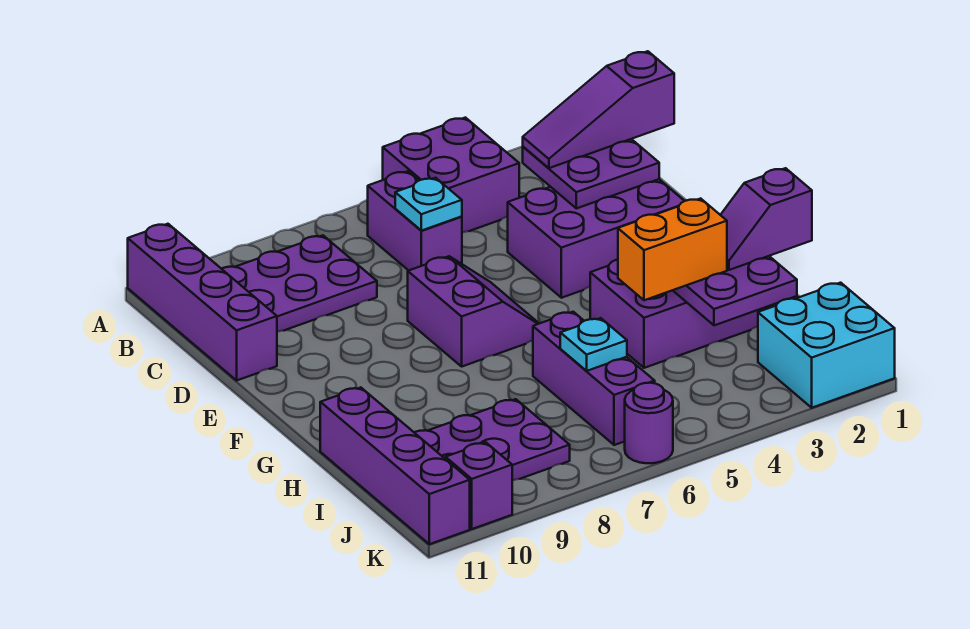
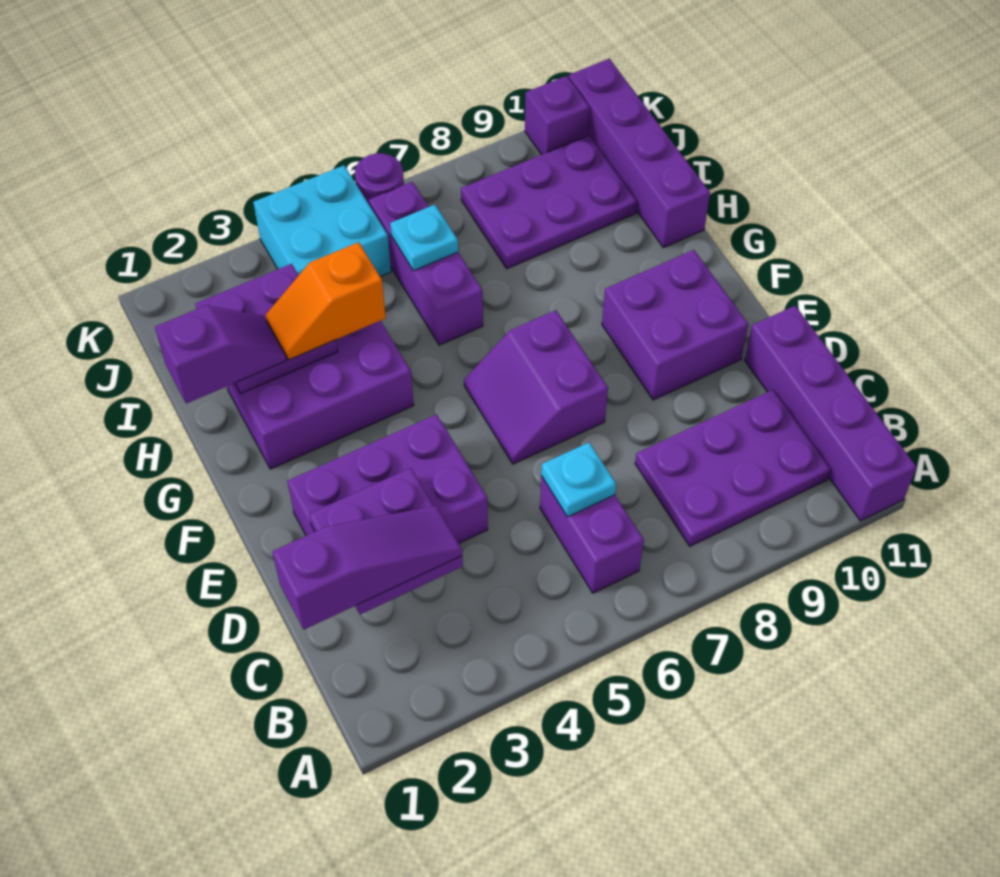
purple brick A4:B5 level 1 -> purple brick E9:F10 level 1
orange brick H3:H4 level 3 -> orange slope H3:H4 level 3 top 4
cyan brick J1:K2 level 1 -> cyan brick J4:K5 level 1

